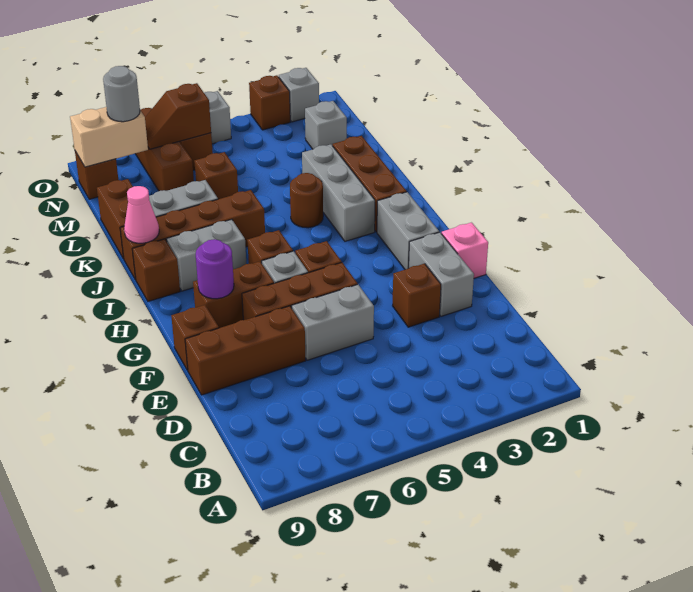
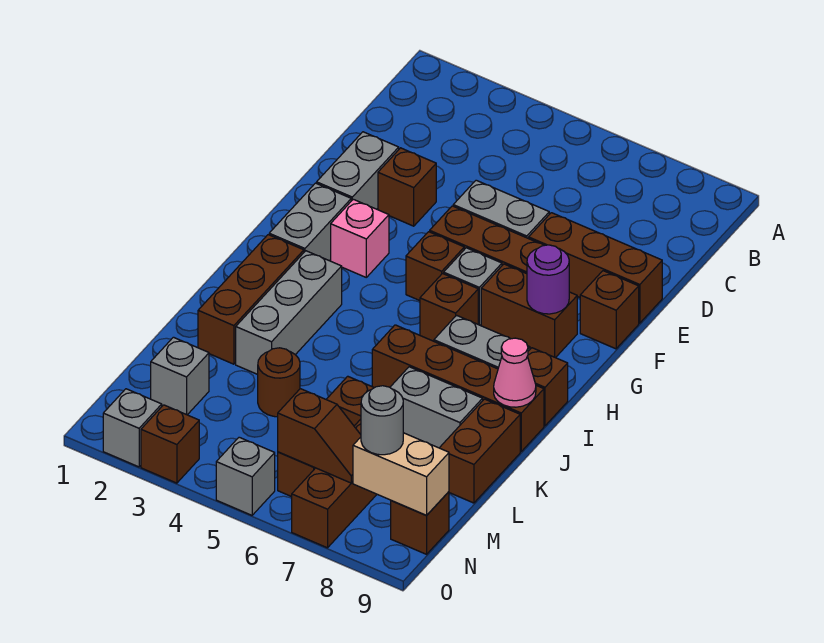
pink brick F1 level 1 -> pink brick G3 level 1
brown round brick J4 level 1 -> brown round brick L4 level 1

